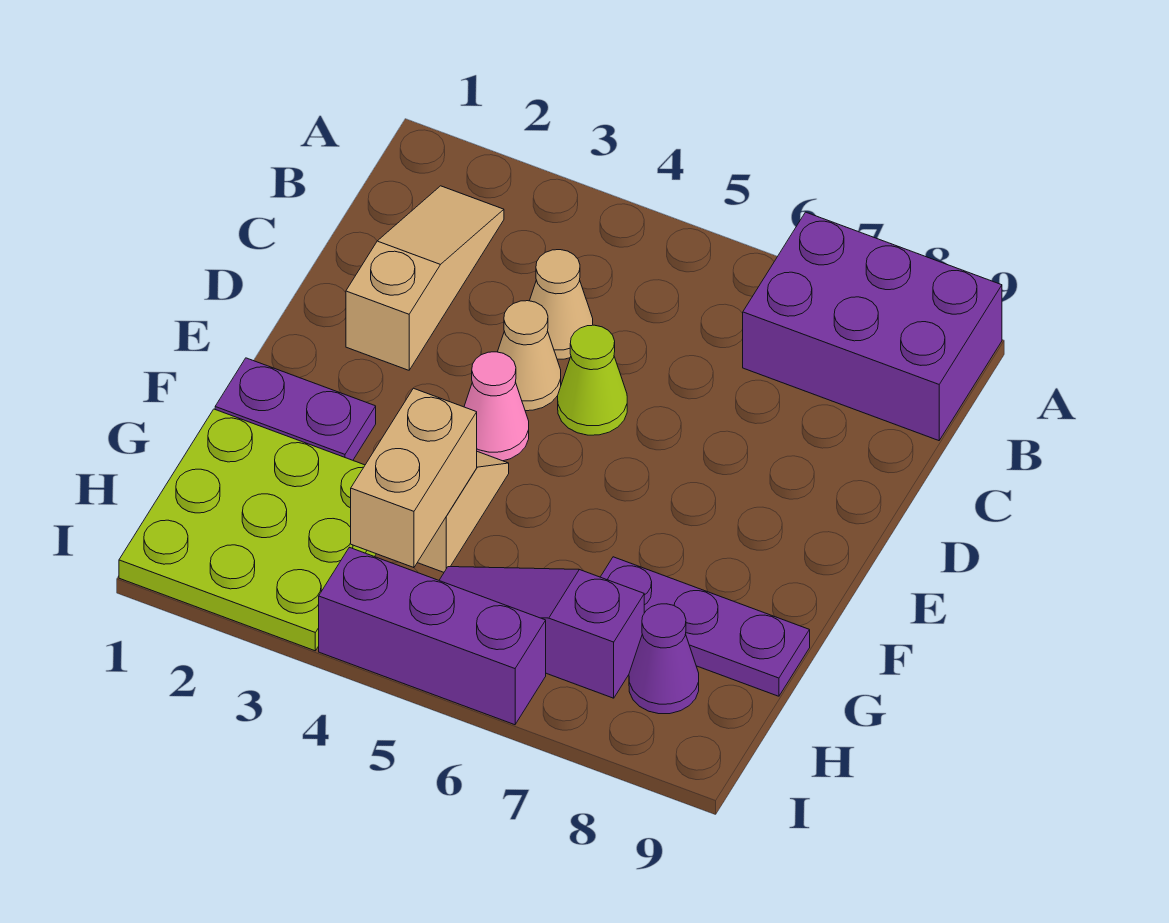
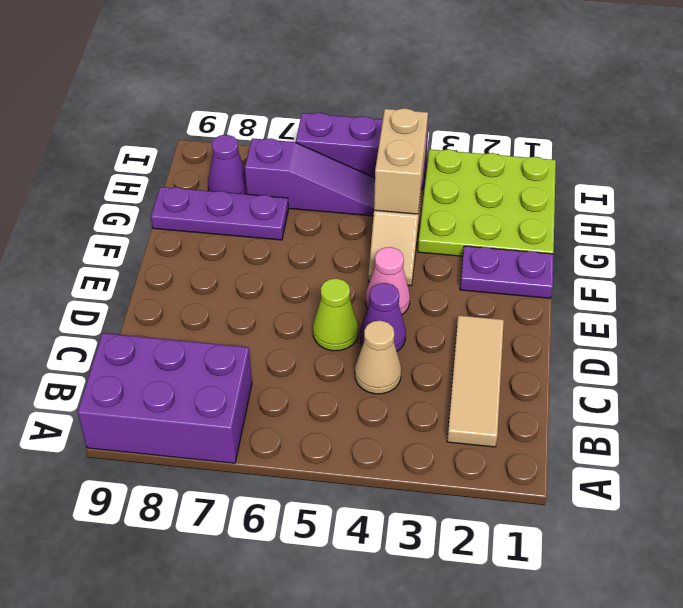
tan slope B2:D2 level 1 top D -> tan tile B2:D2 level 1
tan cone D4 level 1 -> purple cone D4 level 1

